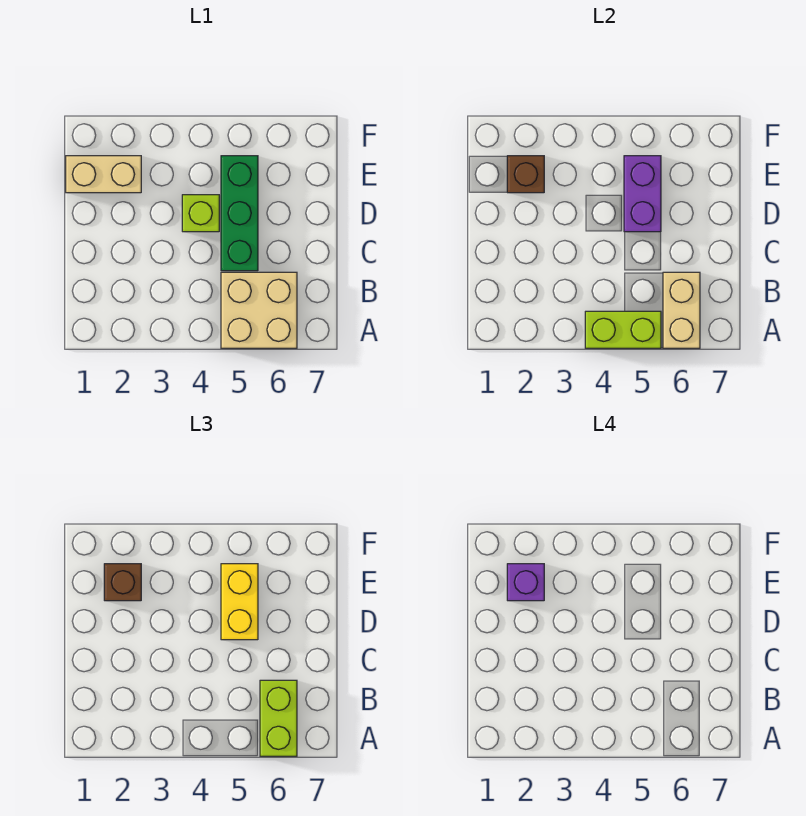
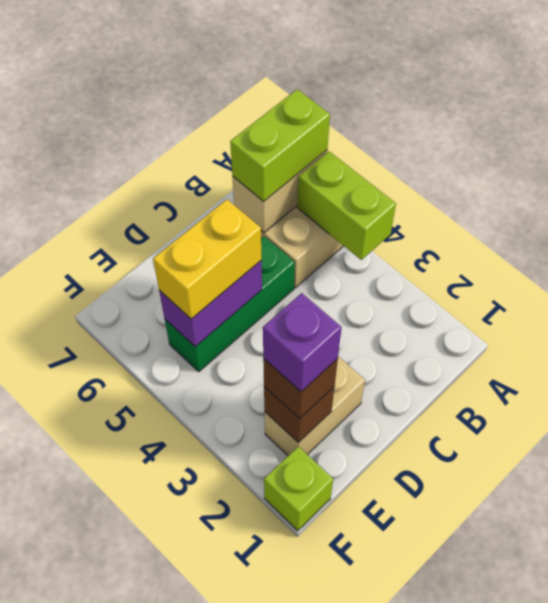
lime brick D4 level 1 -> lime brick F1 level 1
tan brick E1:E2 level 1 -> tan brick D2:E2 level 1

